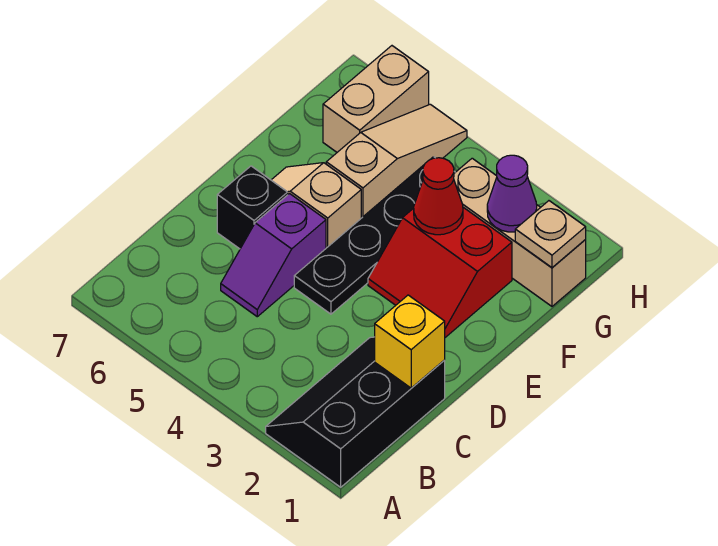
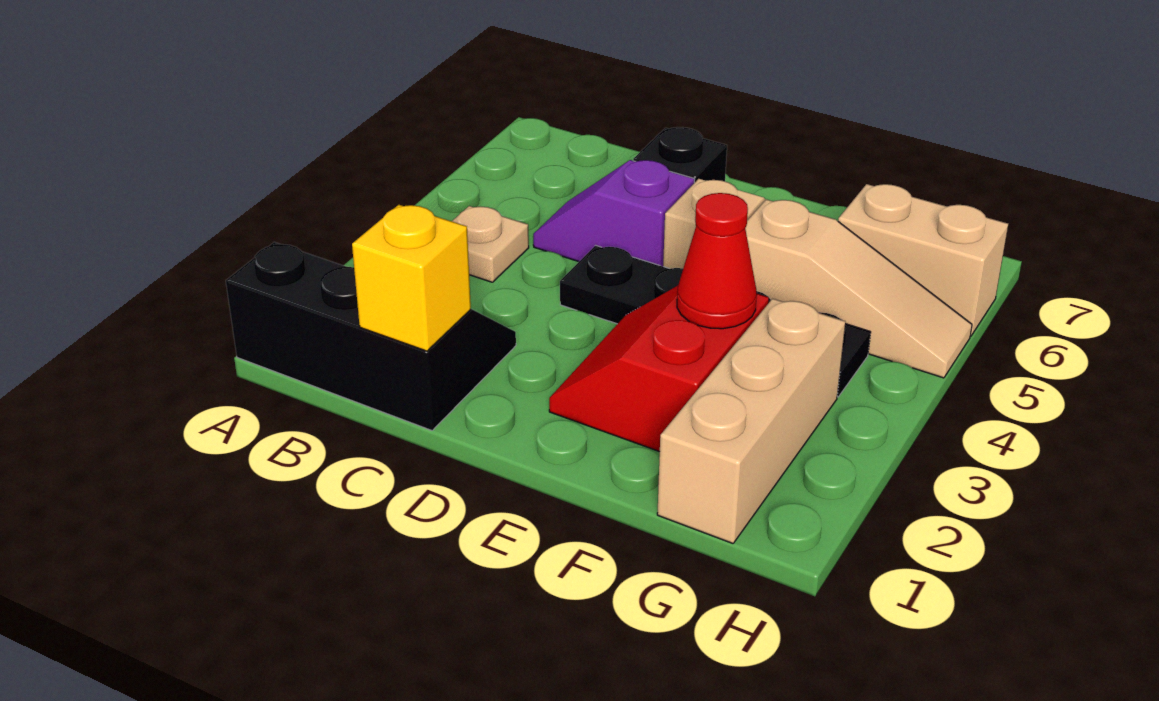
tan plate G1 level 2 -> tan plate B4 level 1
purple cone G2 level 2 -> none

